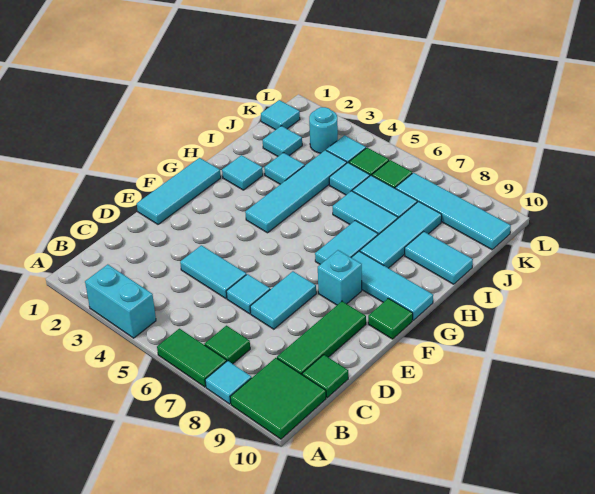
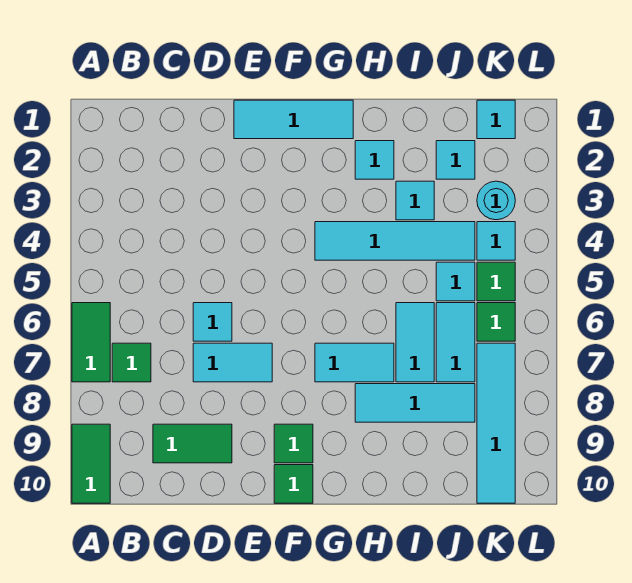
cyan brick A3:A4 level 1 -> none
cyan tile A8 level 1 -> none
green tile A9:B10 level 1 -> green tile A9:A10 level 1
green tile C9:E9 level 1 -> green tile C9:D9 level 1
green tile C10 level 1 -> green tile F9 level 1
cyan tile D4:D5 level 1 -> none
cyan brick F8 level 1 -> none
cyan tile G8:G10 level 1 -> none
cyan tile I9:I10 level 1 -> none

